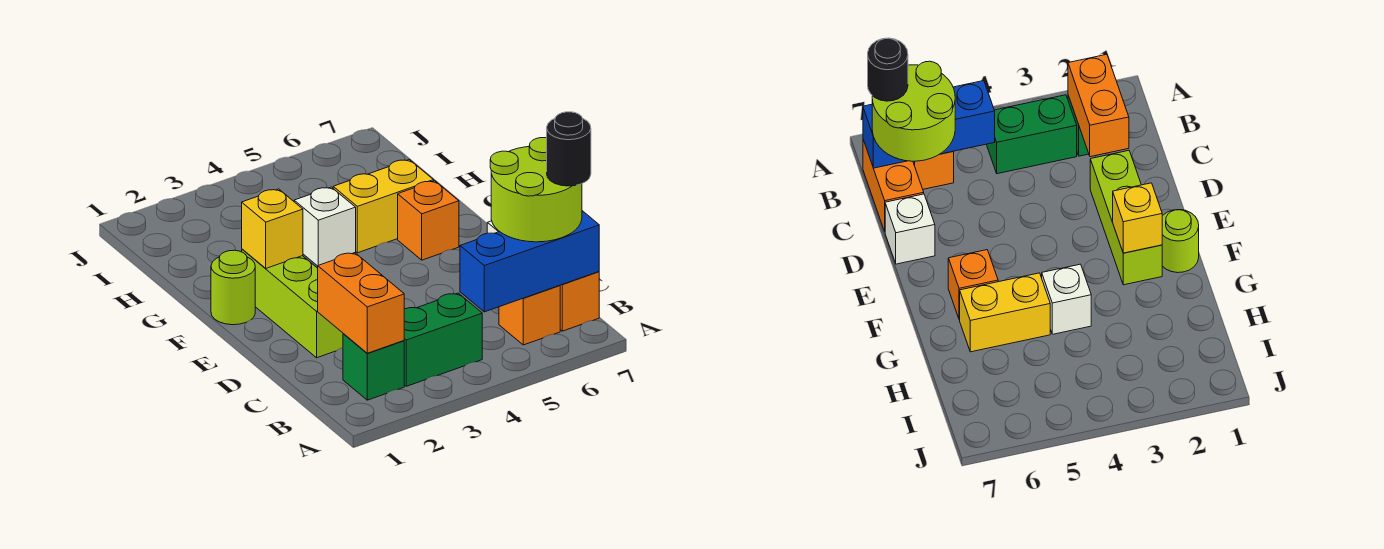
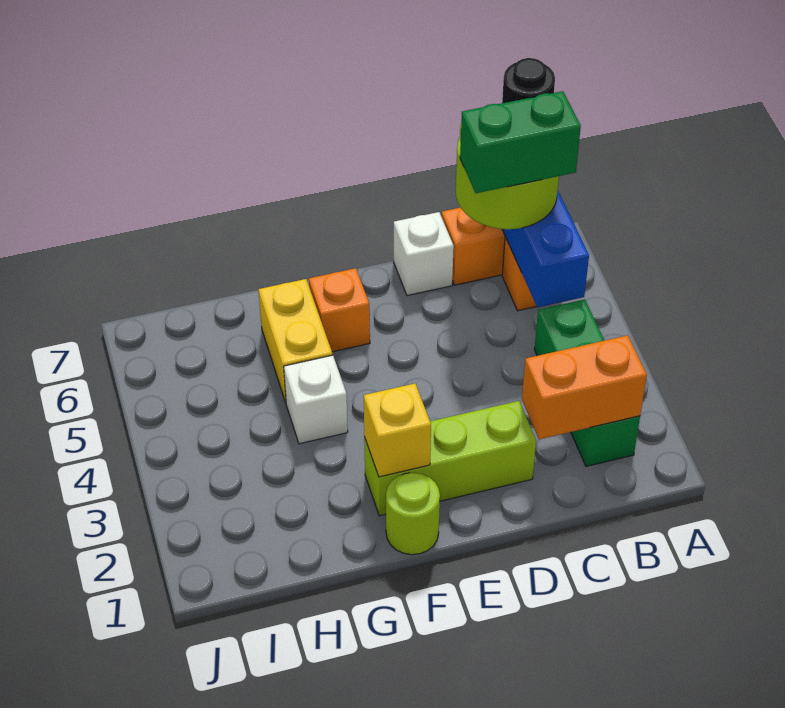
none -> green brick B6:C6 level 4

